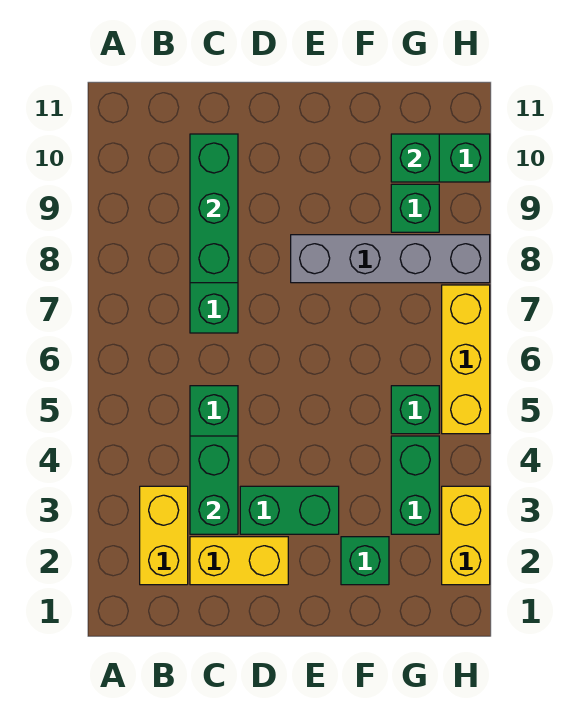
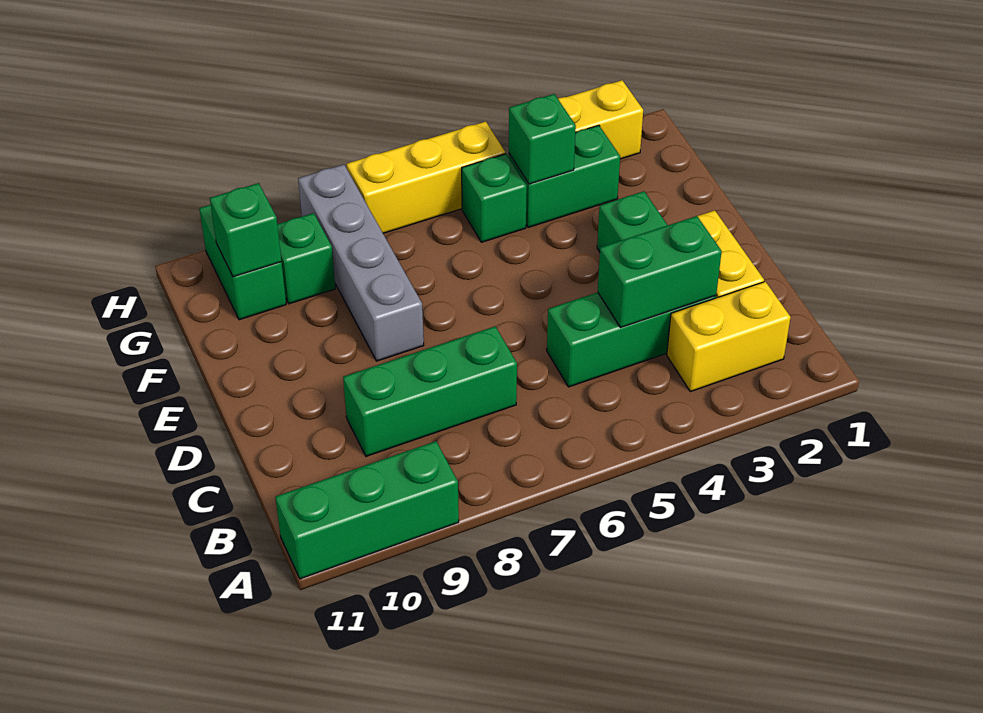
green brick C8:C10 level 2 -> green brick A9:A11 level 1
green brick F2 level 1 -> green brick G4 level 2

